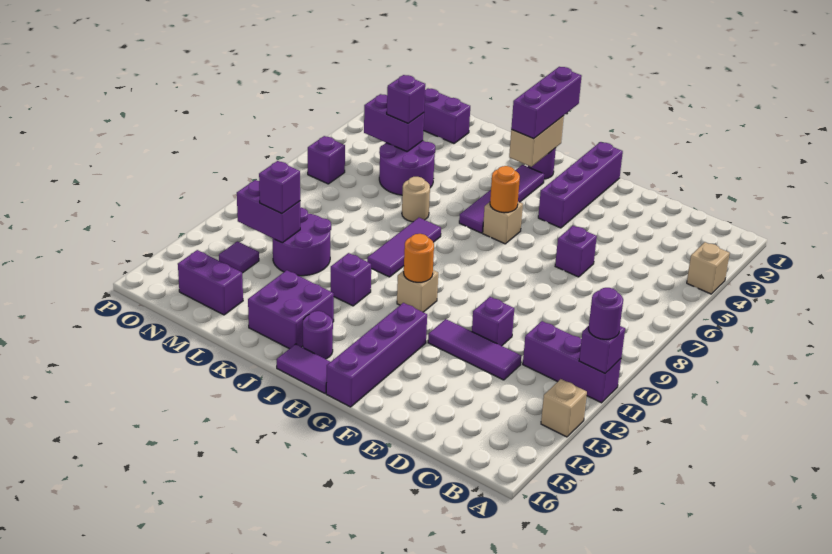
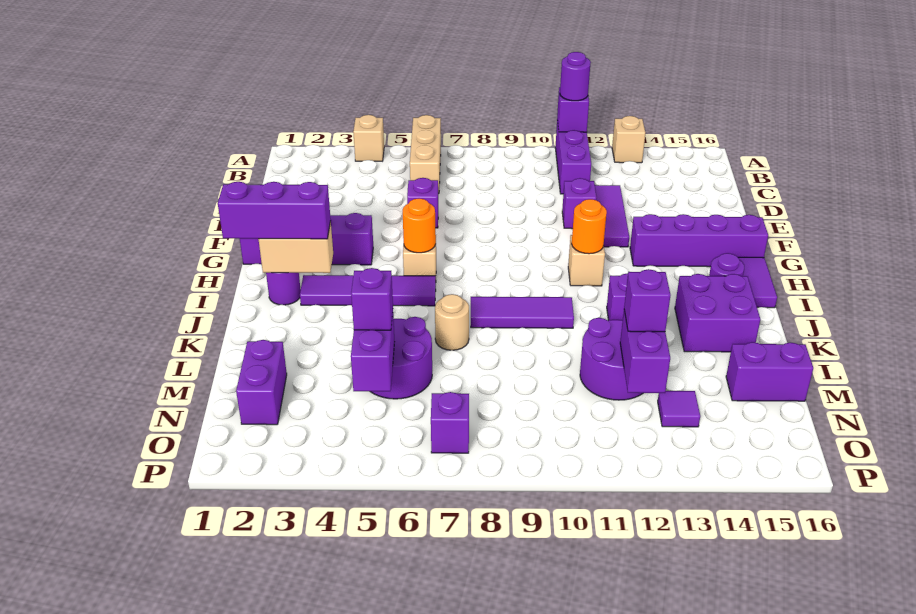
none -> tan brick A6:C6 level 1
purple brick M15:N15 level 1 -> purple brick M15:M16 level 1

